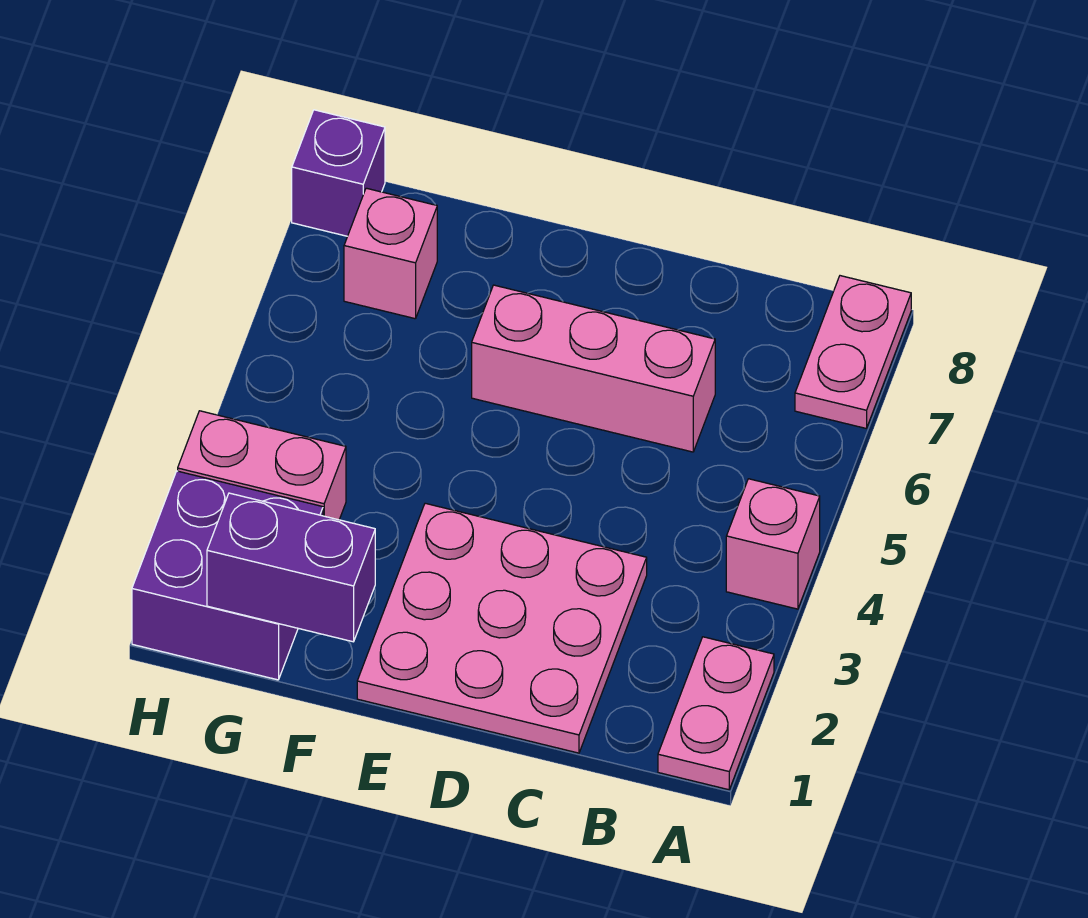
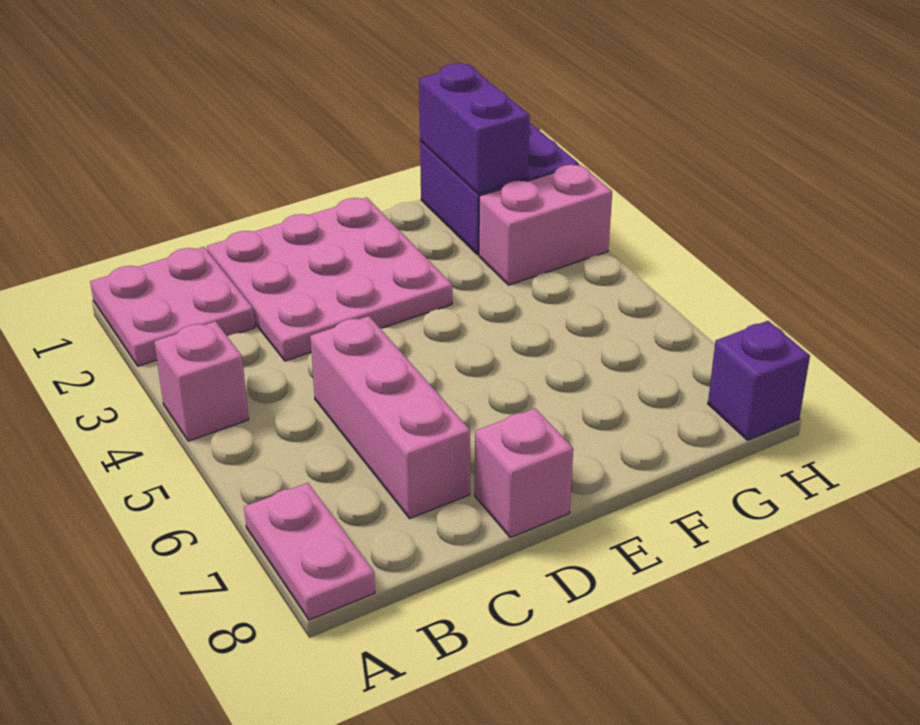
pink plate A1:A2 level 1 -> pink plate A1:B2 level 1
pink brick C6:E6 level 1 -> pink brick C5:C7 level 1
purple brick F1:G1 level 2 -> purple brick G1:G2 level 2
pink brick G7 level 1 -> pink brick D8 level 1

